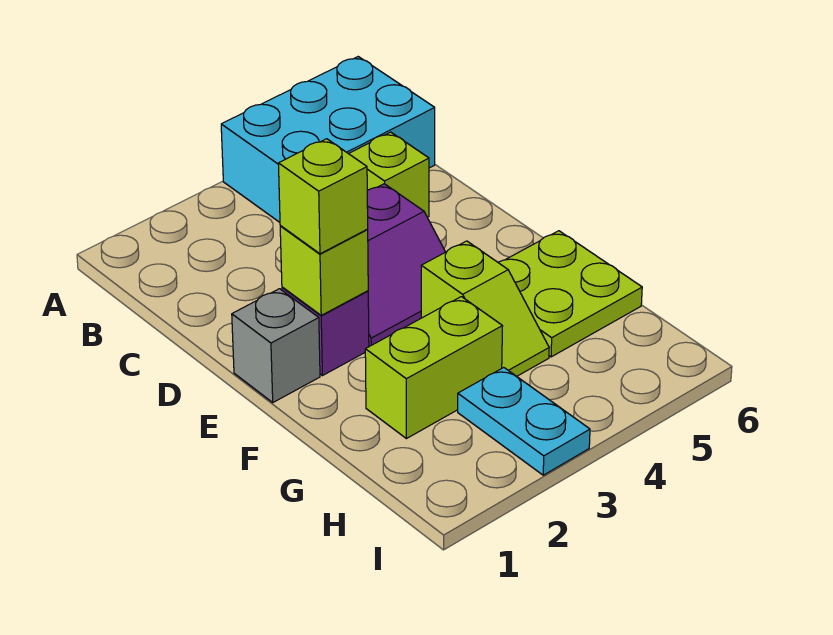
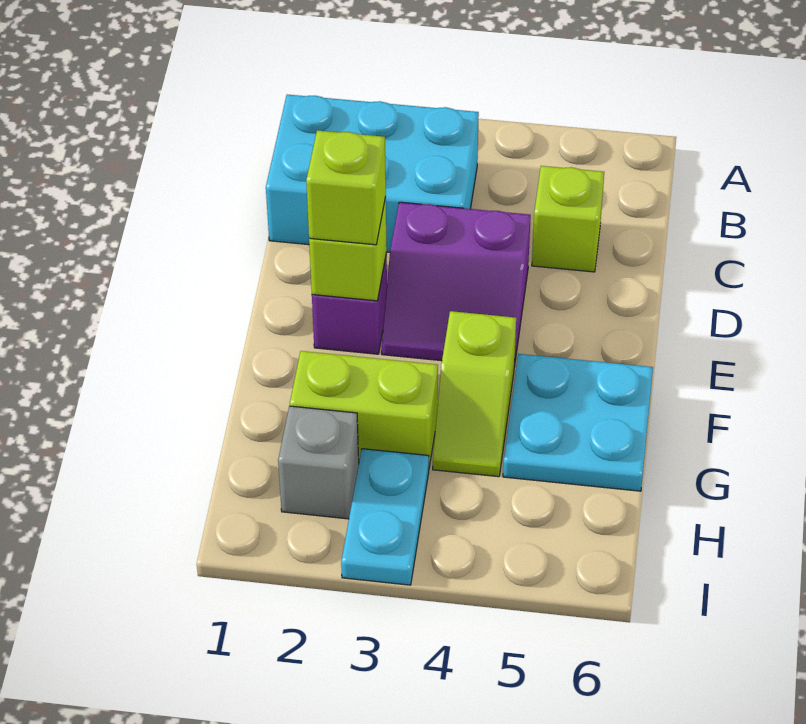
cyan brick A4:B6 level 1 -> cyan brick B1:C3 level 1
grey brick E1 level 1 -> grey brick H2 level 1
lime plate F5:G6 level 1 -> cyan plate F5:G6 level 1

